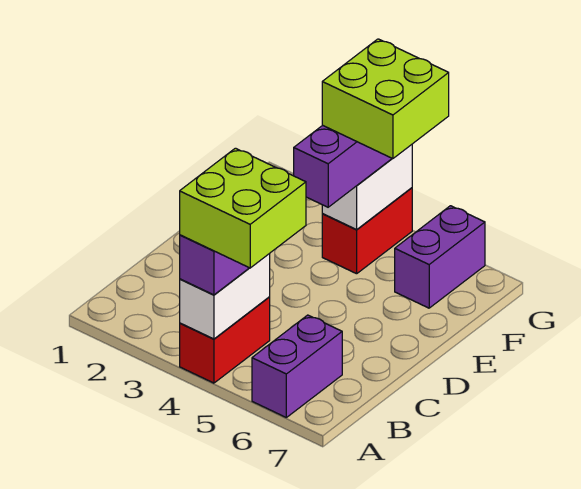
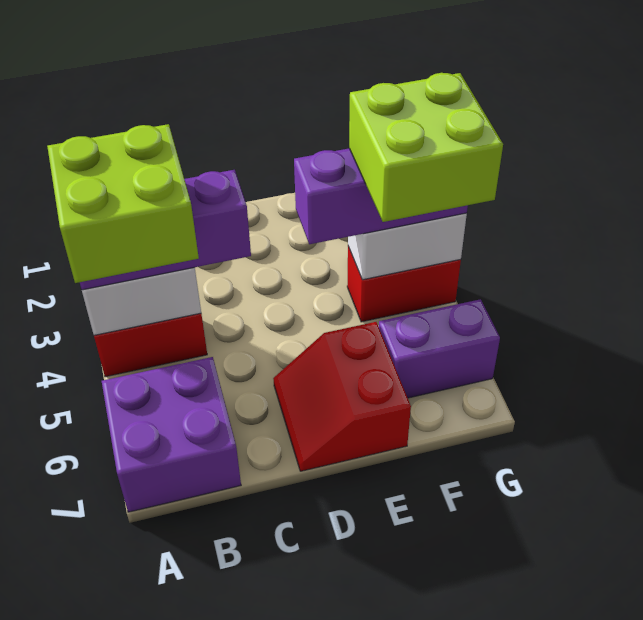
purple brick A6:B6 level 1 -> purple brick A6:B7 level 1
none -> red slope D6:E7 level 1 top E

